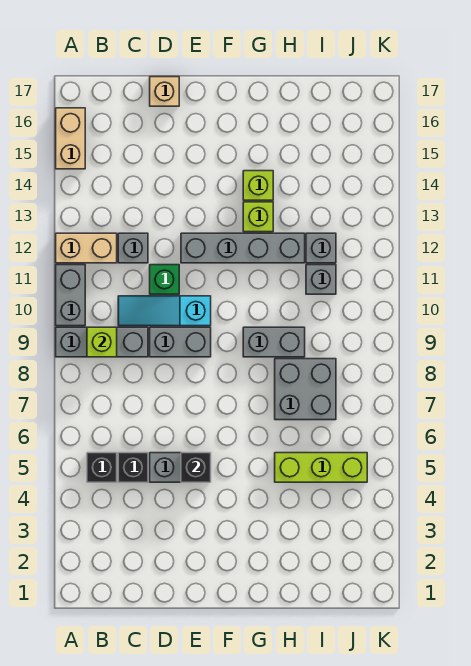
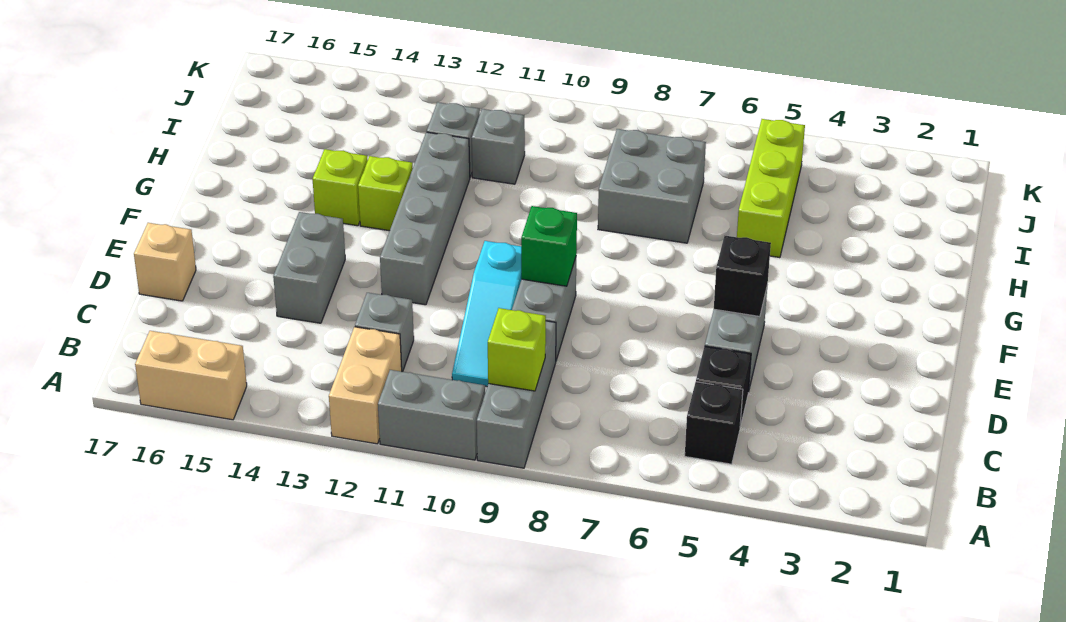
green brick D11 level 1 -> green brick E9 level 2
grey brick G9:H9 level 1 -> grey brick D14:E14 level 1

